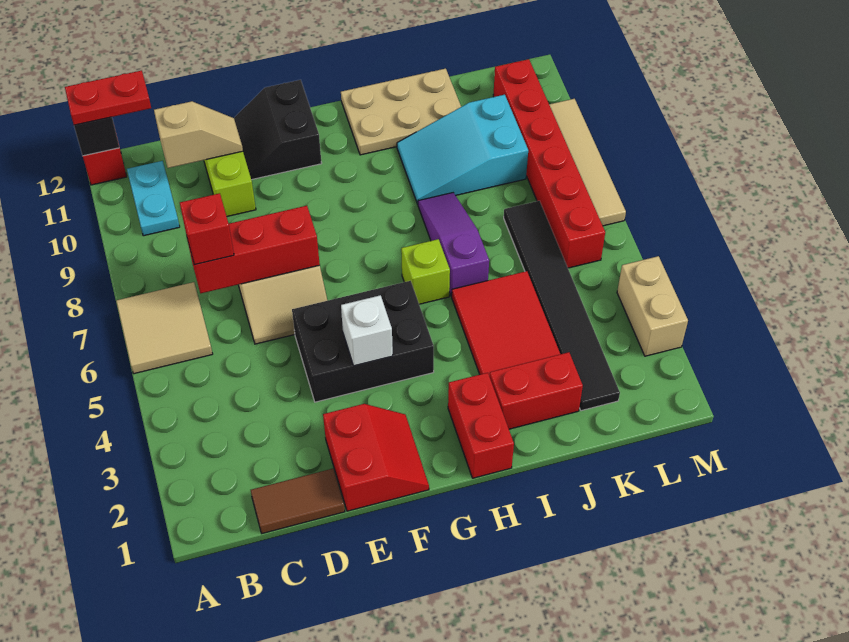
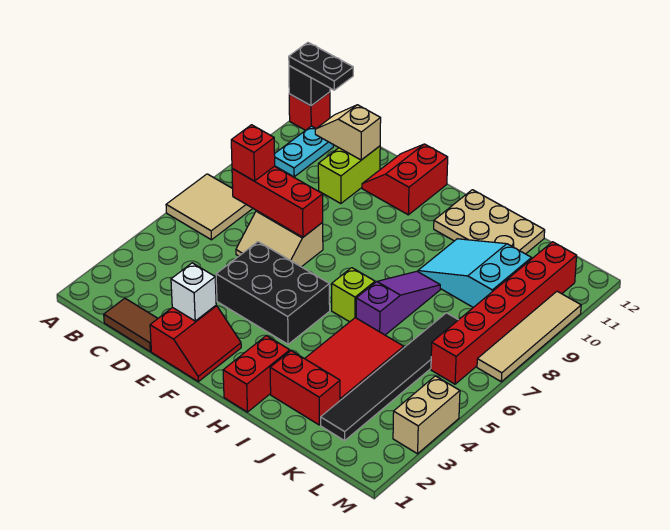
red plate A12:B12 level 3 -> black plate A12:B12 level 3
tan slope C11:D11 level 2 top C -> tan slope C11:D11 level 2 top D
black slope E11:F12 level 1 top F -> red slope E11:F12 level 1 top F
white brick F4 level 2 -> white brick E2 level 2

